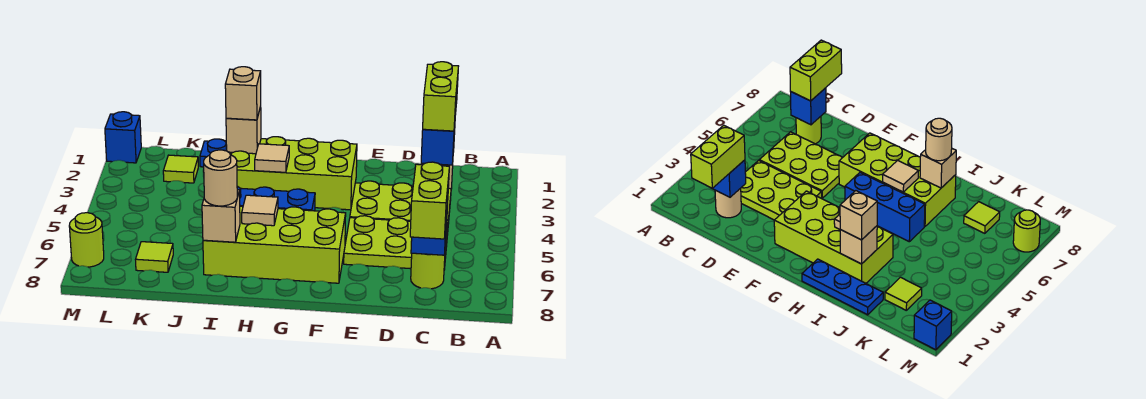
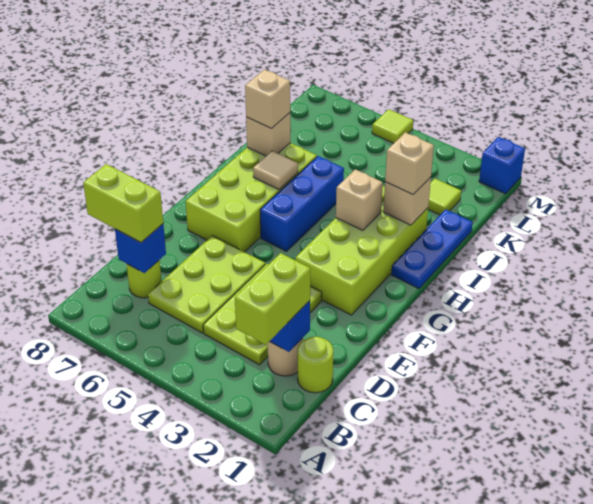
lime brick C1:C2 level 3 -> lime brick B2:C2 level 3
tan tile H3 level 2 -> tan brick H3 level 2
tan round brick I7 level 3 -> tan brick I7 level 3
lime tile K7 level 1 -> lime tile M5 level 1
lime round brick M7 level 1 -> lime round brick C1 level 1

